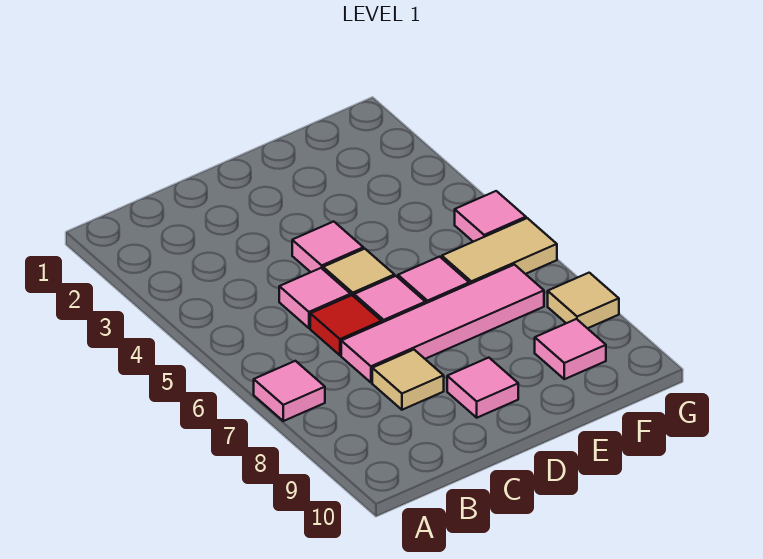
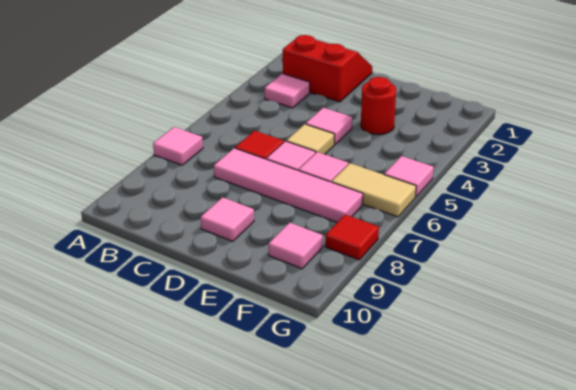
none -> red slope B1:C2 level 1 top 2
pink tile C5 level 1 -> pink tile B3 level 1
tan tile C8 level 1 -> none
none -> red round brick E3 level 1
tan tile G8 level 1 -> red tile G8 level 1

